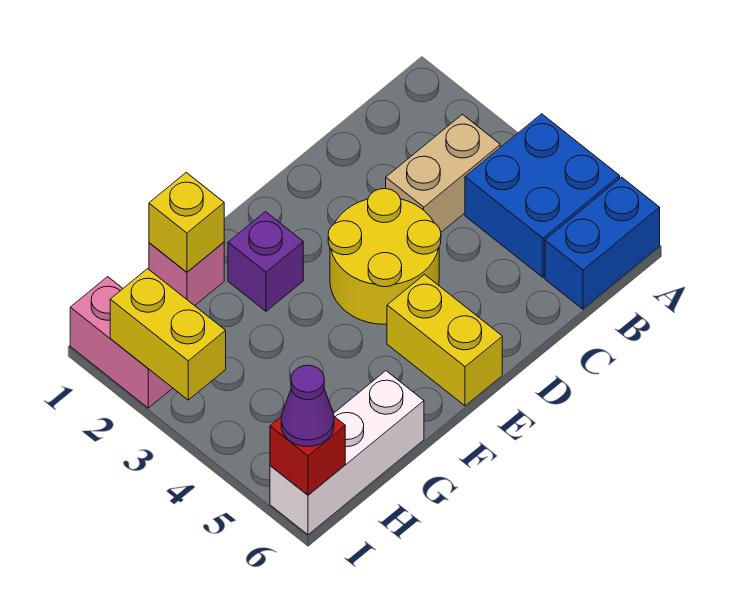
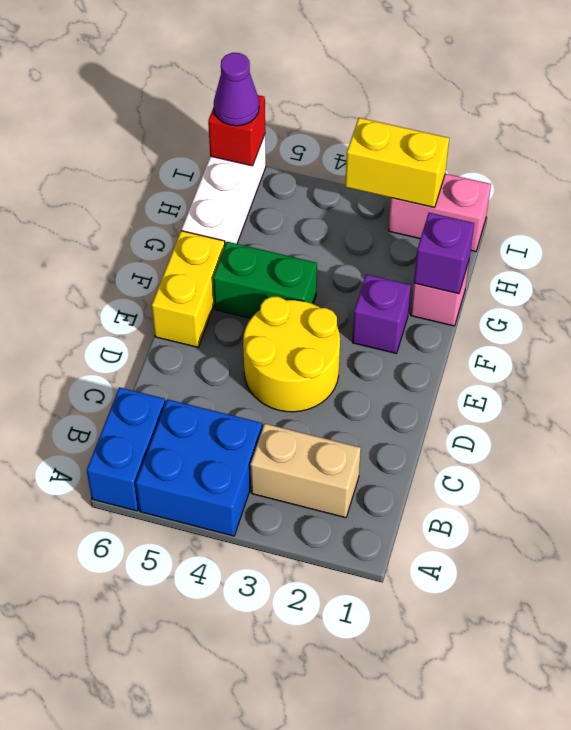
tan brick B3:C3 level 1 -> tan brick B2:B3 level 1
yellow brick E5:E6 level 1 -> yellow brick E6:F6 level 1
none -> green brick F4:F5 level 1
yellow brick G1 level 2 -> purple brick G1 level 2

